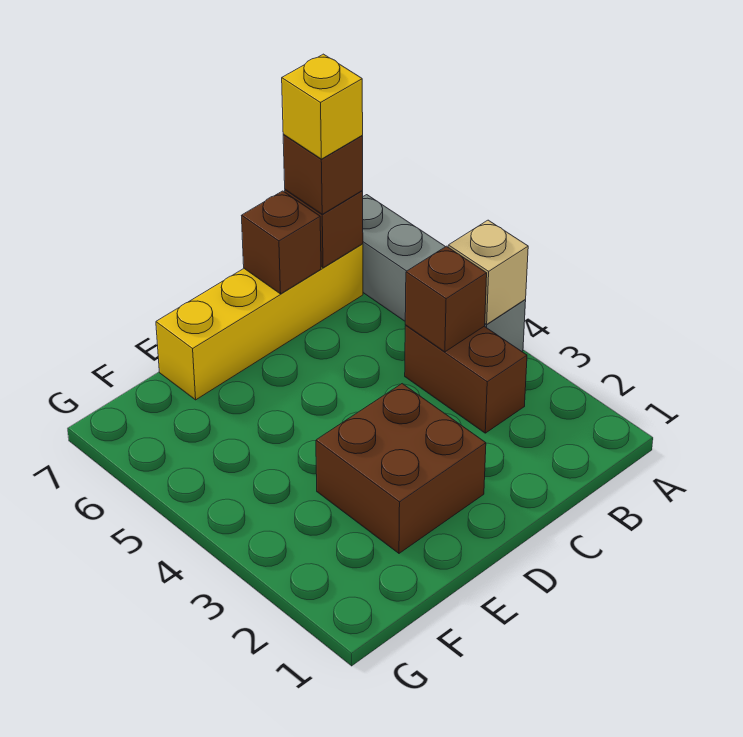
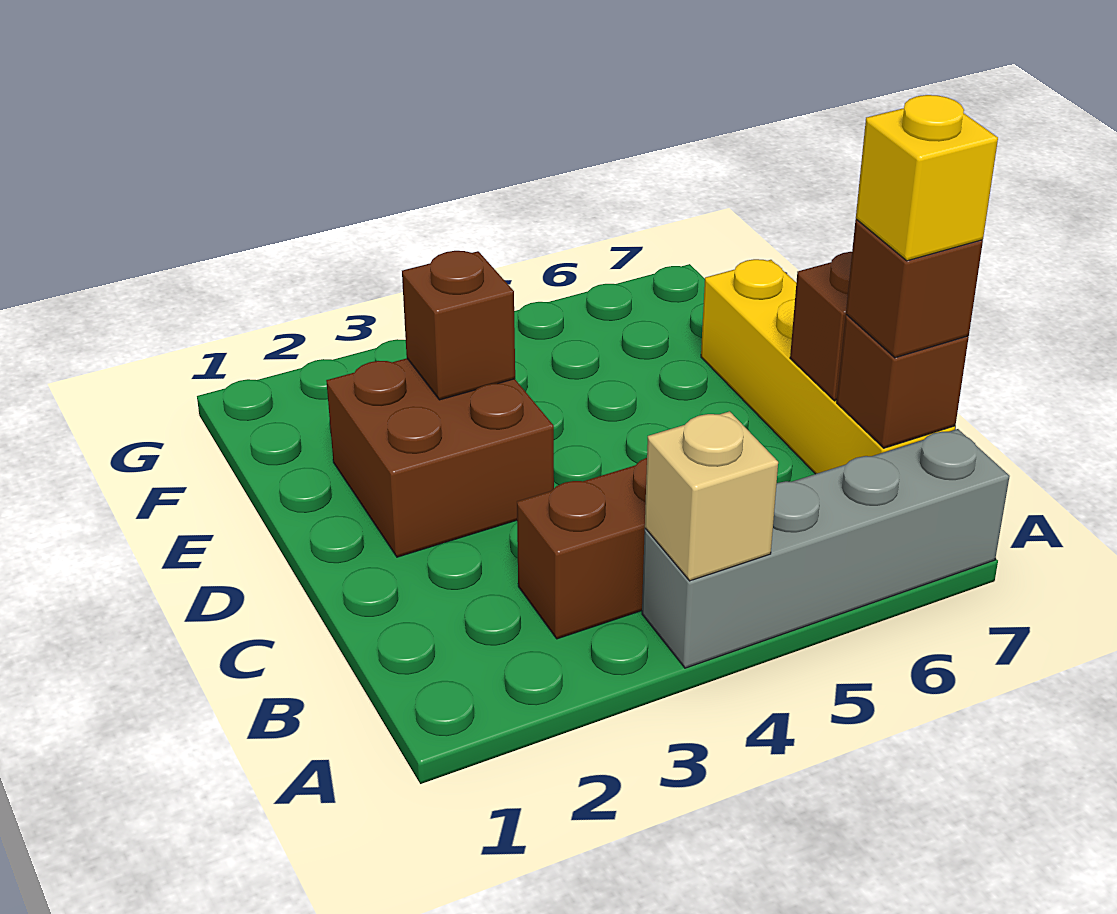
brown brick B4 level 2 -> brown brick E3 level 2

